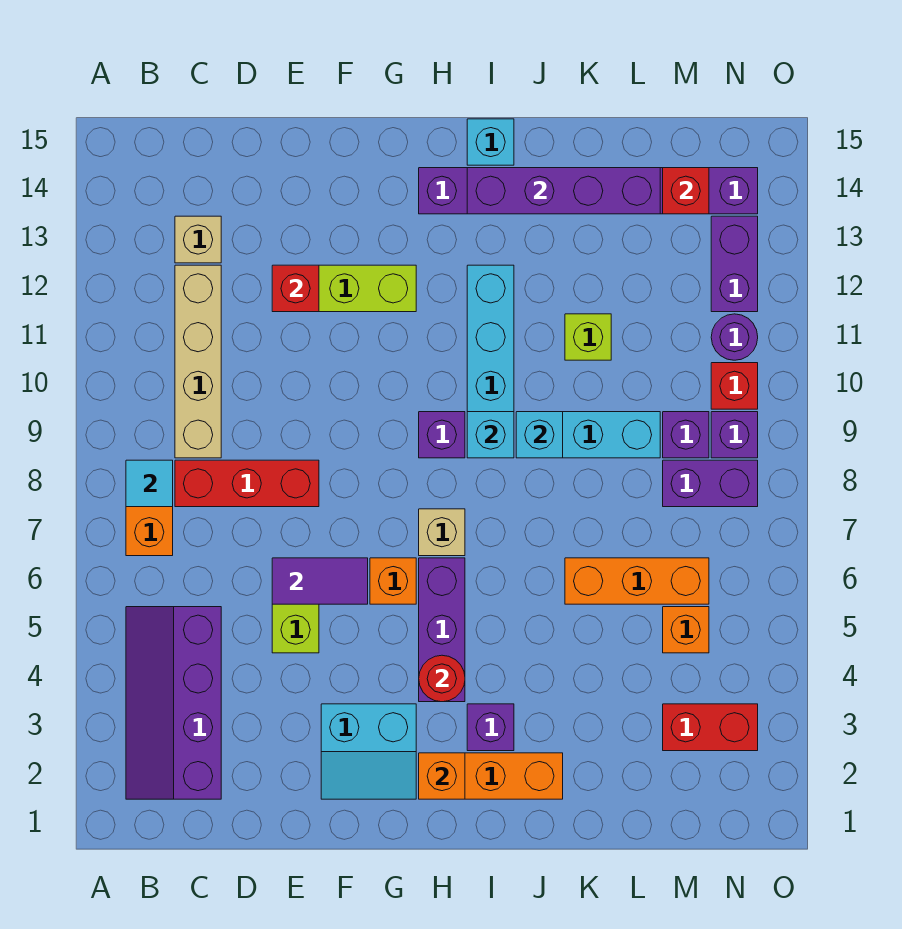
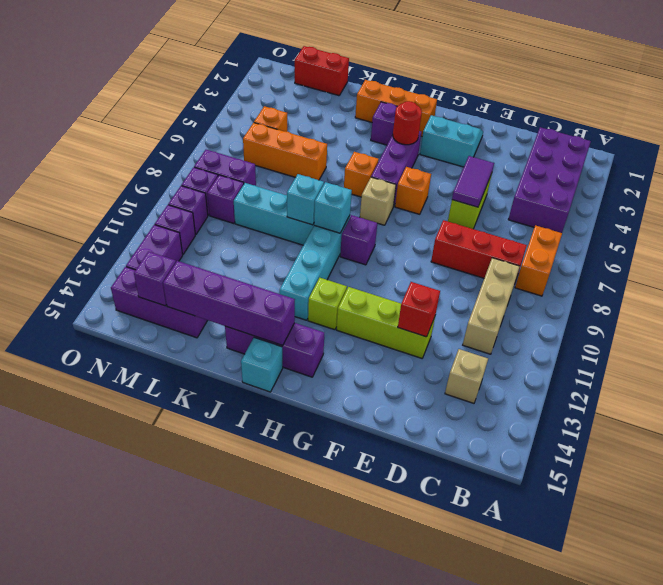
purple slope B2:C5 level 1 top C -> purple brick B2:C5 level 1
cyan tile B8 level 2 -> none
tan brick C9:C12 level 1 -> tan brick C9:C11 level 1
purple tile E6:F6 level 2 -> purple tile E5:E6 level 2
orange brick H2 level 2 -> orange brick I6 level 1
lime brick K11 level 1 -> lime brick H12 level 1
red brick M3:N3 level 1 -> red brick L1:M1 level 1
red brick M14 level 2 -> purple brick M14 level 2
red brick N10 level 1 -> purple brick N10 level 1
purple round brick N11 level 1 -> purple brick N11 level 1

